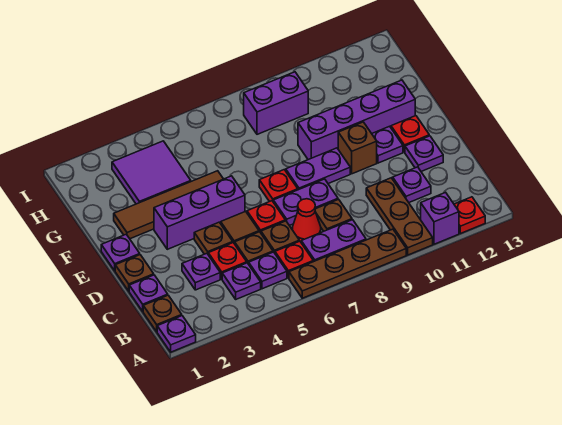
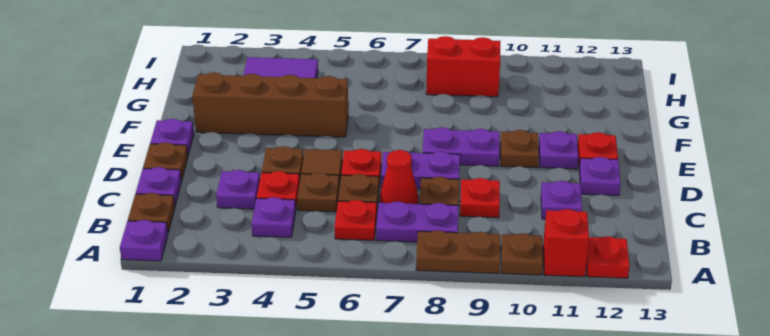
brown plate A6:A9 level 1 -> brown plate A8:A9 level 1
brown plate A10:C10 level 1 -> brown plate A10 level 1
purple brick A11 level 1 -> red brick A11 level 1
purple plate B5 level 1 -> none
purple brick E3:E5 level 1 -> none
red plate E7 level 1 -> red plate C9 level 1
brown brick E10 level 1 -> brown plate E10 level 1
brown tile F2:F5 level 1 -> brown brick F2:F5 level 1
purple brick F9:F12 level 1 -> none
purple brick H8:H9 level 1 -> red brick H8:H9 level 1

